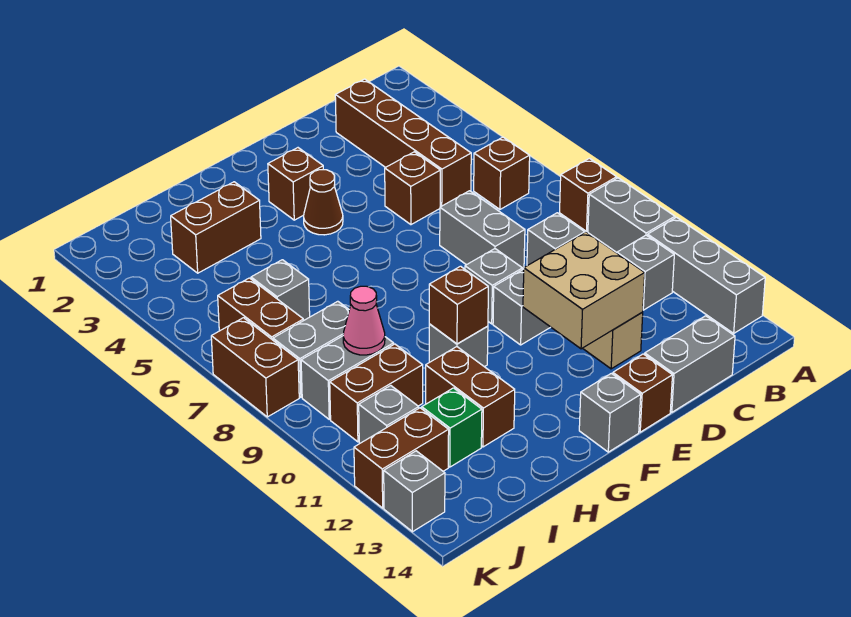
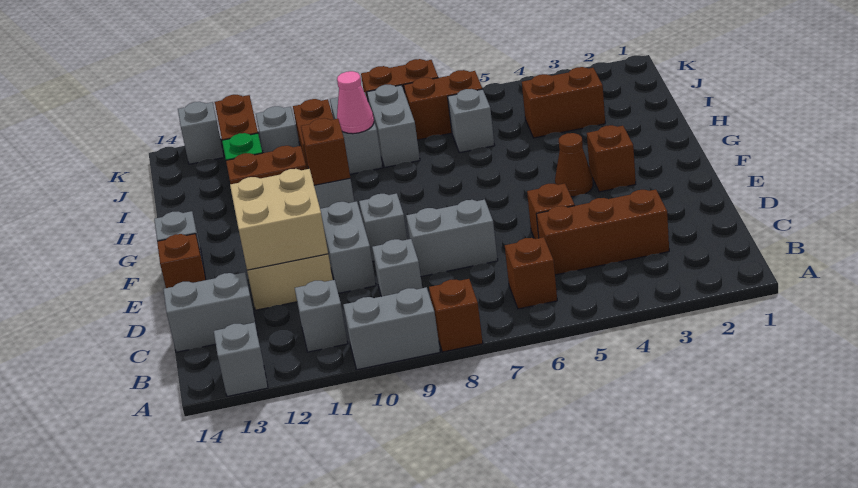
grey brick A11:A13 level 1 -> grey brick A13 level 1
brown brick C2:C5 level 1 -> brown brick C3:C5 level 1
grey brick C14:D14 level 1 -> grey brick C13:C14 level 1
brown brick H3:I3 level 1 -> brown brick I3:I4 level 1

